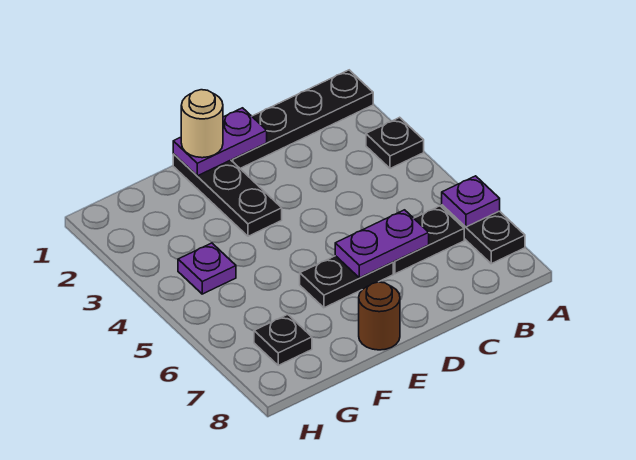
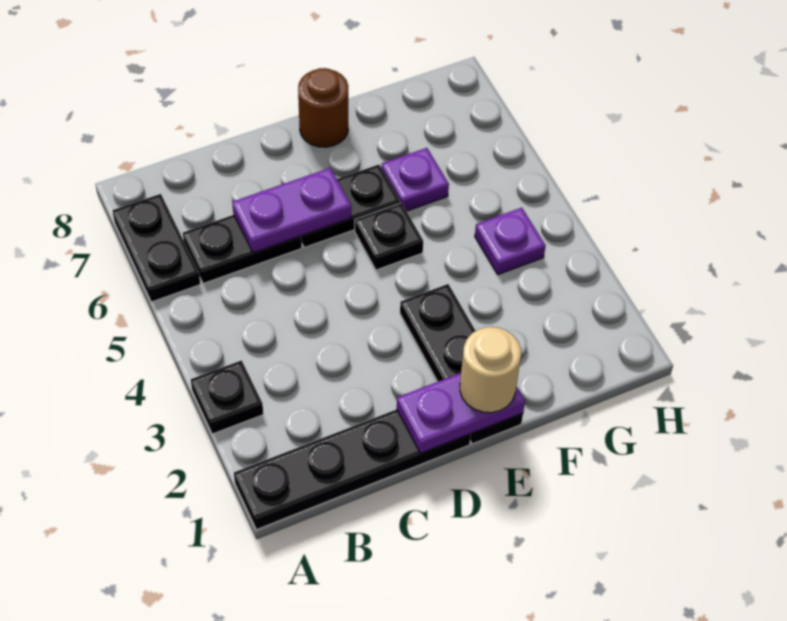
purple plate A6 level 2 -> purple plate F6 level 1
black plate G7 level 1 -> black plate E5 level 1

